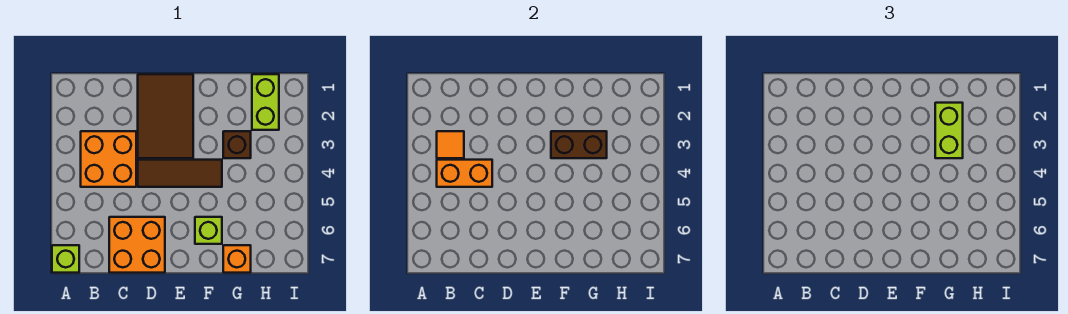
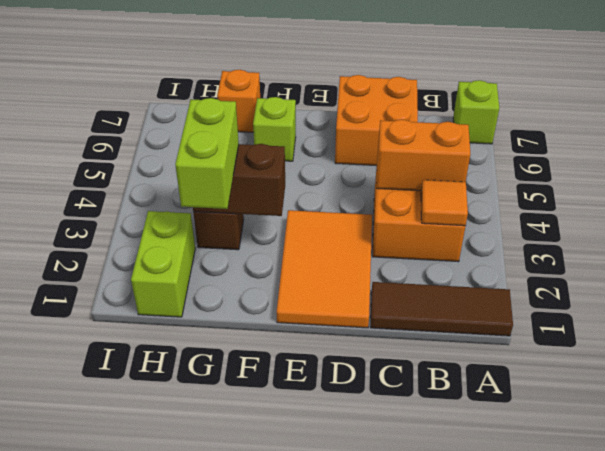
brown tile D1:E3 level 1 -> orange tile D1:E3 level 1
brown tile D4:F4 level 1 -> brown tile A1:C1 level 1

